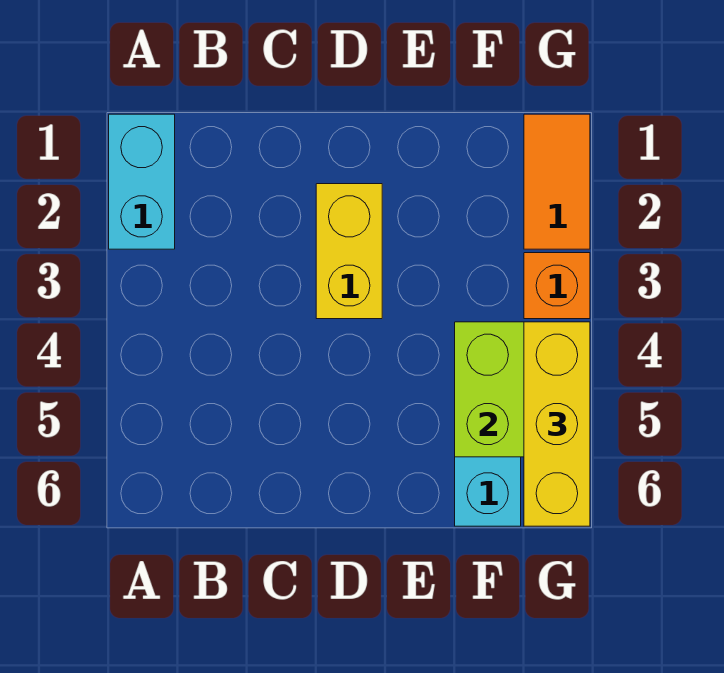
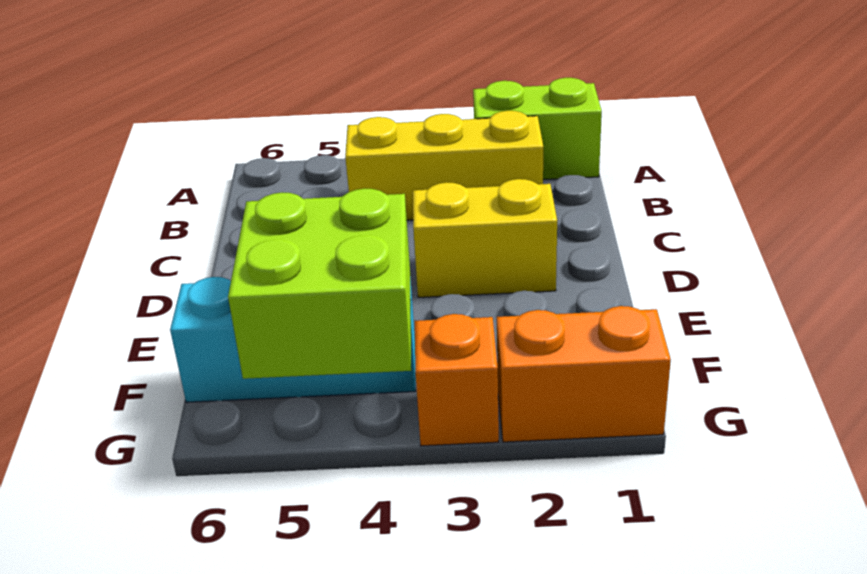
cyan brick A1:A2 level 1 -> lime brick A1:A2 level 1
orange tile G1:G2 level 1 -> orange brick G1:G2 level 1
yellow brick G4:G6 level 3 -> yellow brick B2:B4 level 1

